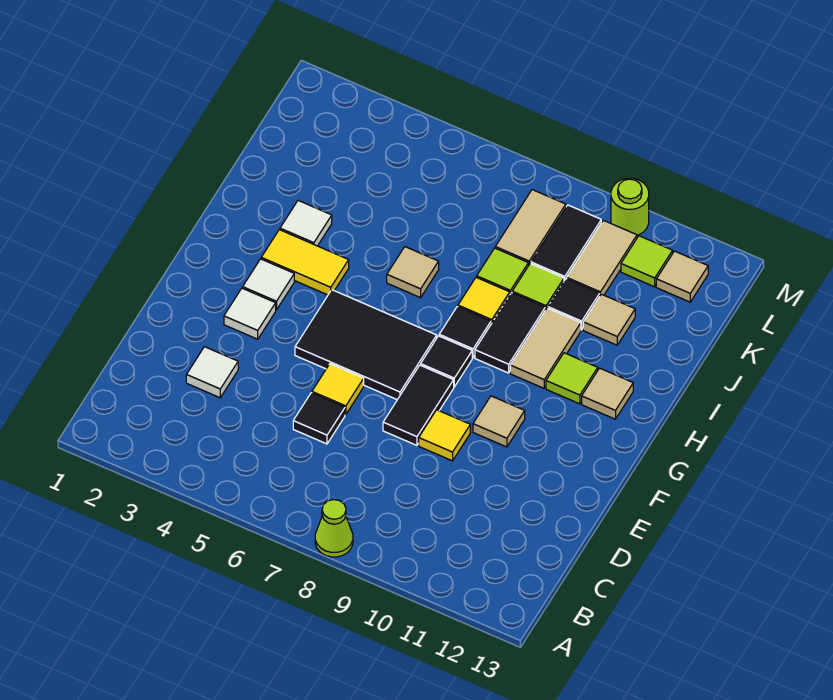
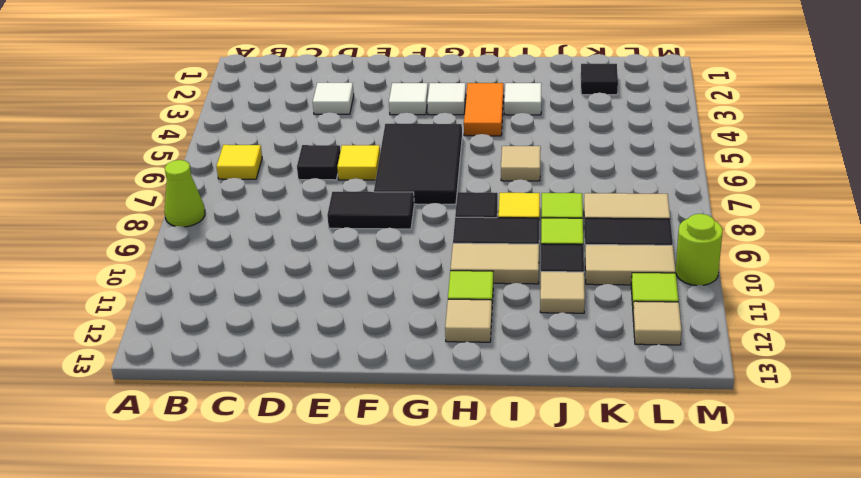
yellow tile E9 level 1 -> yellow tile B6 level 1
tan tile F10 level 1 -> none
black tile G8 level 1 -> black tile K2 level 1
yellow tile H3:H4 level 1 -> orange tile H3:H4 level 1

